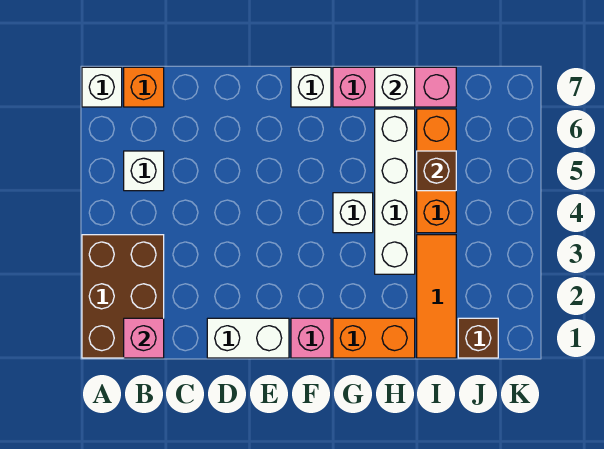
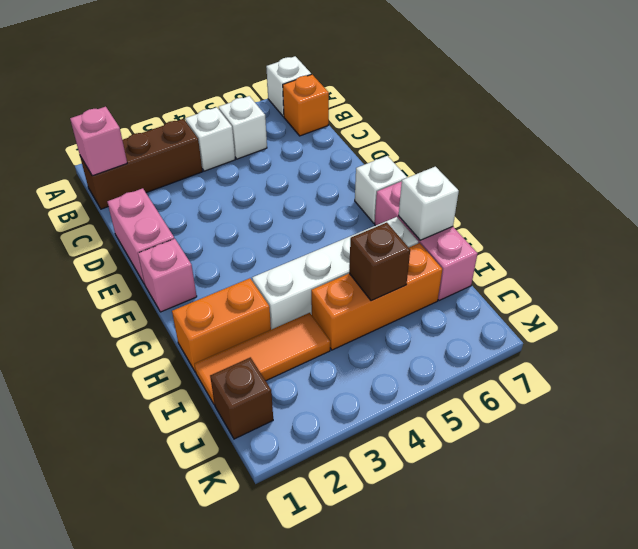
brown brick A1:B3 level 1 -> brown brick B1:B3 level 1
white brick D1:E1 level 1 -> pink brick D1:E1 level 1
orange brick G1:H1 level 1 -> orange brick H1:H2 level 1
white brick G4 level 1 -> white brick B4 level 1

